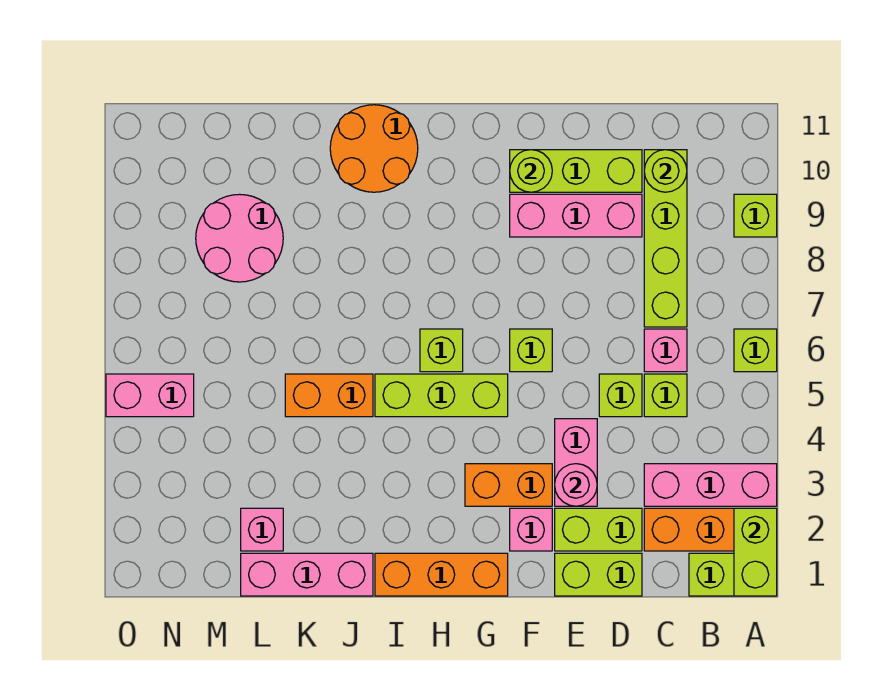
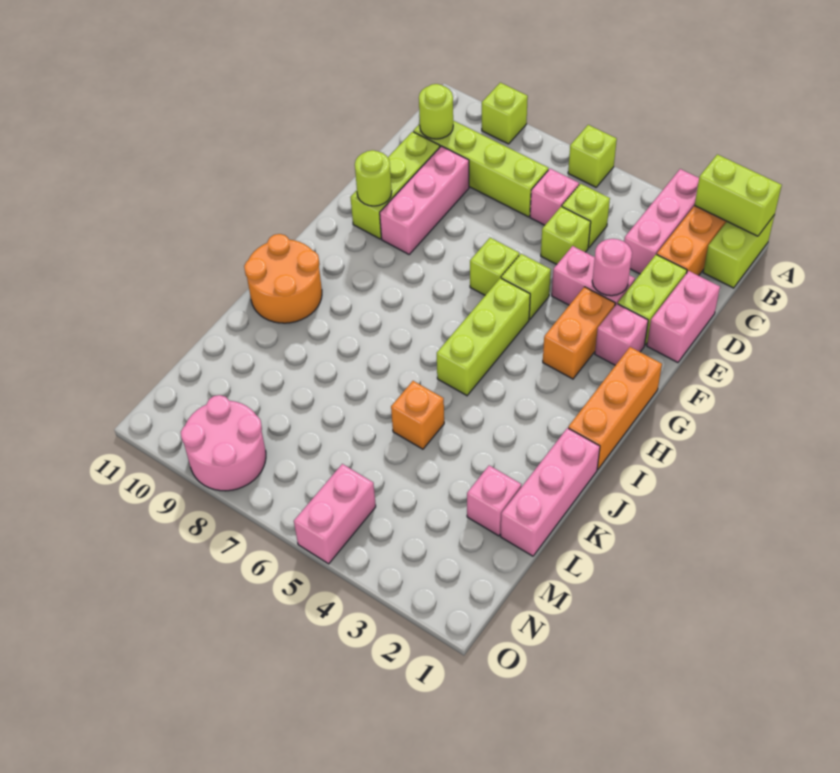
lime brick D1:E1 level 1 -> pink brick D1:E1 level 1
lime brick H6 level 1 -> lime brick F5 level 1
orange brick J5:K5 level 1 -> orange brick K5 level 1
pink round brick L8:M9 level 1 -> pink round brick N8:O9 level 1

